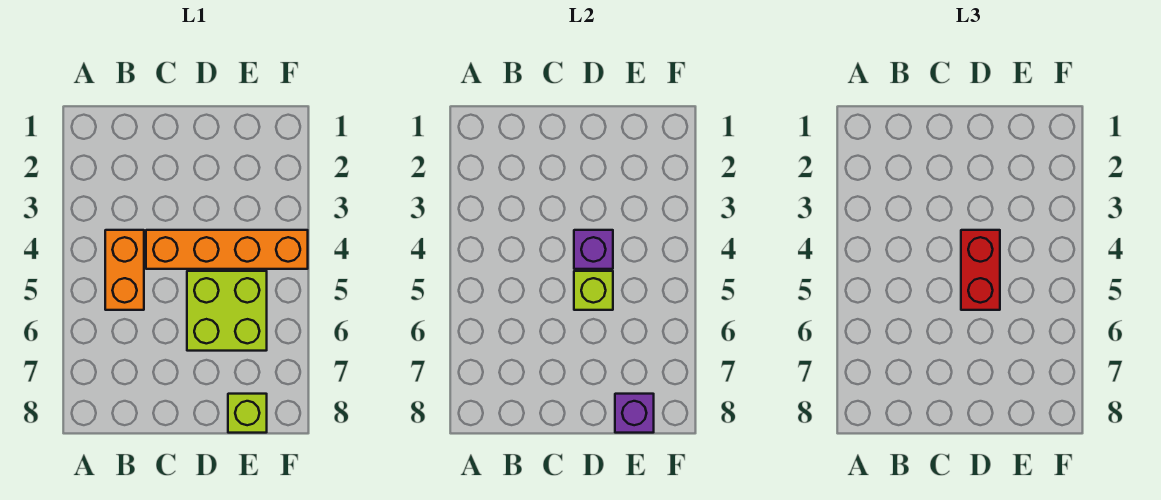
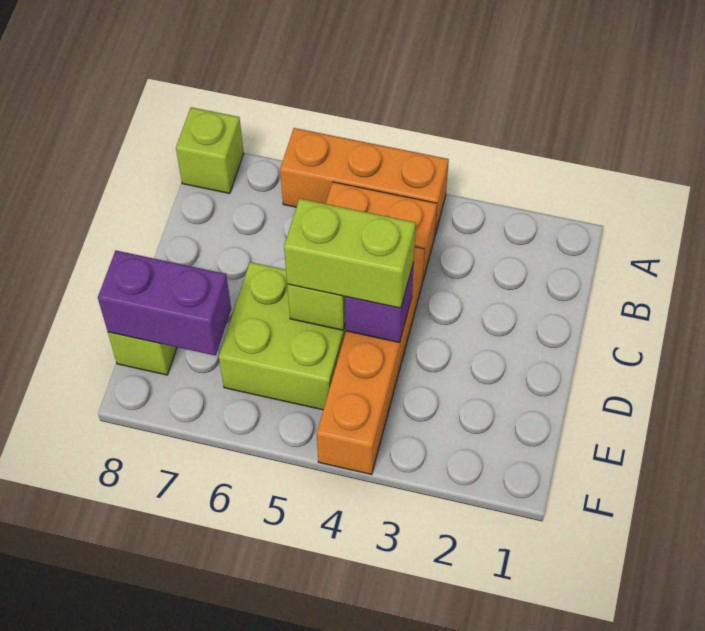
none -> orange brick A4:A6 level 1
none -> lime brick A8 level 1
red brick D4:D5 level 3 -> lime brick D4:D5 level 3
purple brick E8 level 2 -> purple brick E7:E8 level 2

